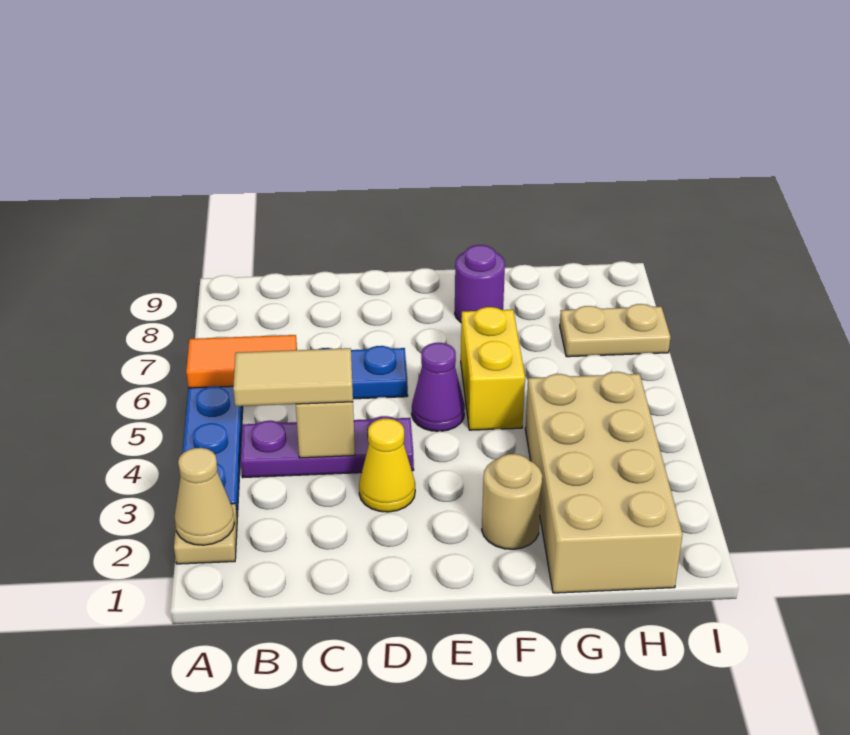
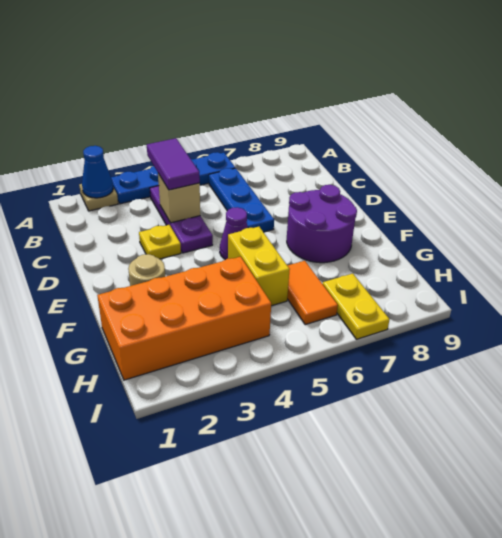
tan cone A2 level 2 -> blue cone A2 level 2
orange tile A6:B6 level 2 -> orange tile G6:H6 level 1
tan tile B4:C4 level 3 -> purple tile B4:C4 level 3
yellow cone D3 level 1 -> yellow plate D3 level 1
yellow brick F5:F6 level 1 -> yellow brick F5:G5 level 1
purple round brick F8 level 1 -> purple round brick E7:F8 level 1
tan brick G1:H4 level 1 -> orange brick G1:H4 level 1
tan plate H7:I7 level 1 -> yellow plate H7:I7 level 1

